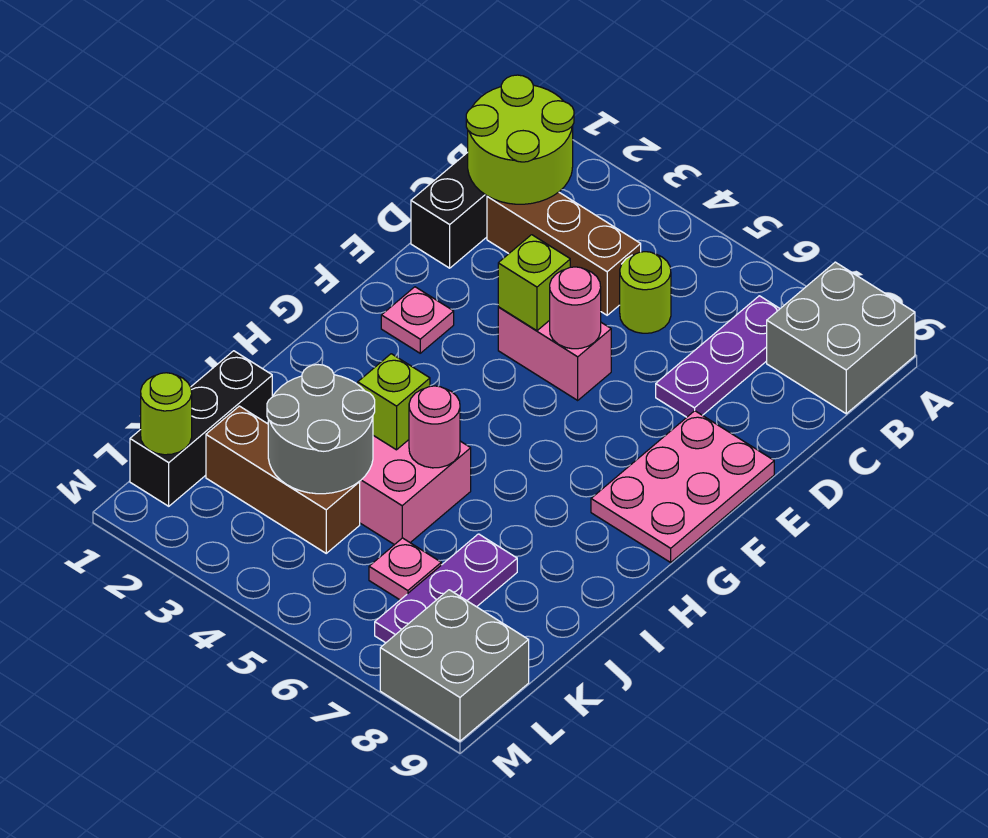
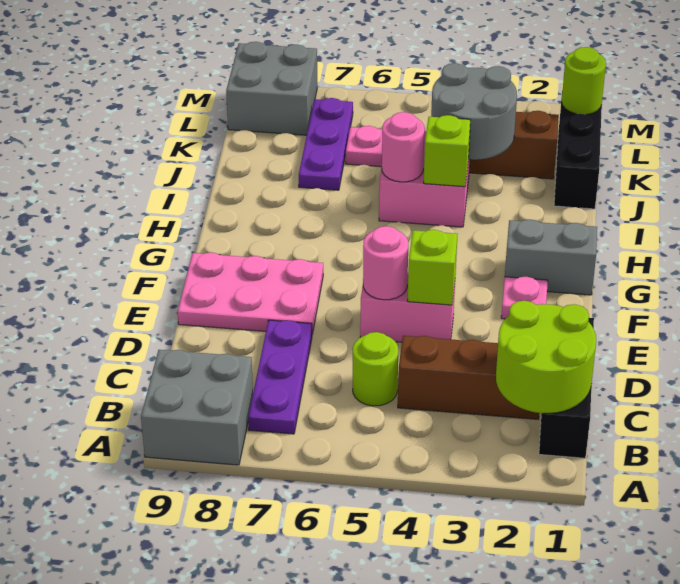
pink plate E8:G9 level 1 -> pink plate E7:F9 level 1
none -> grey brick G1:G2 level 1

